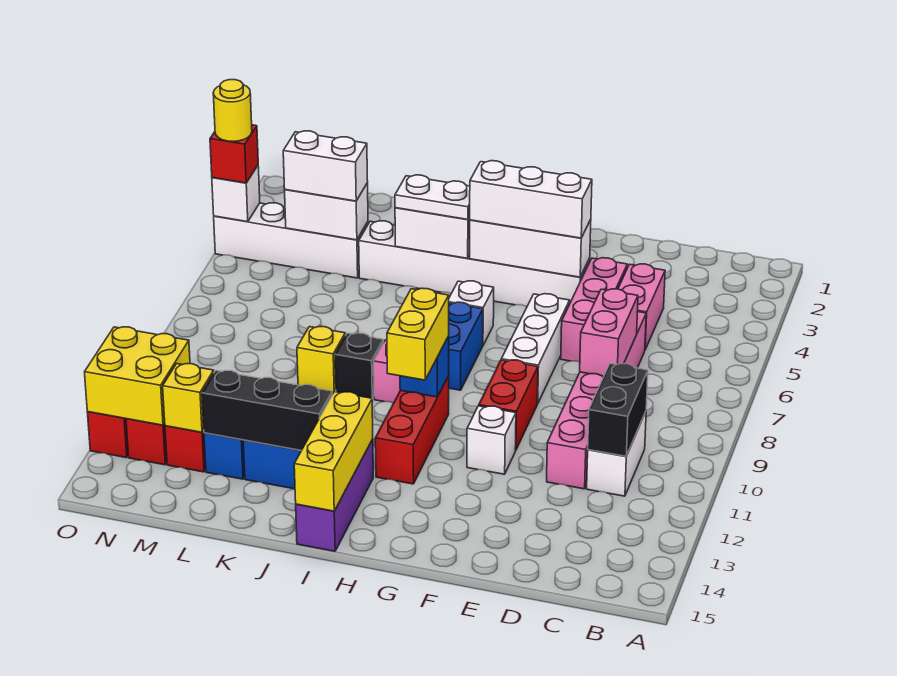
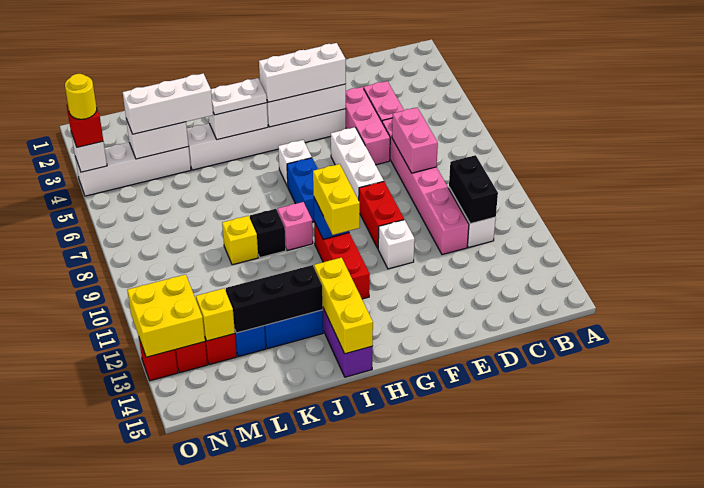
white brick L4:M4 level 3 -> white brick K4:M4 level 3

